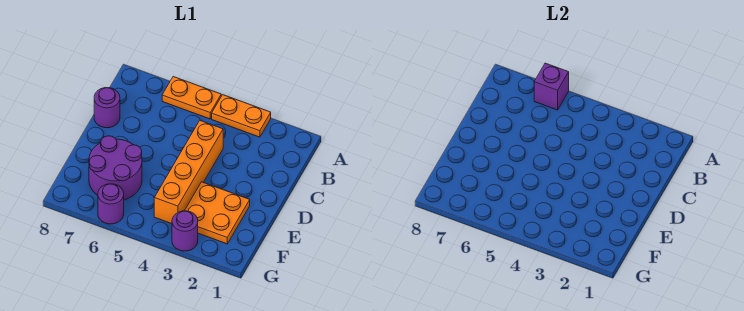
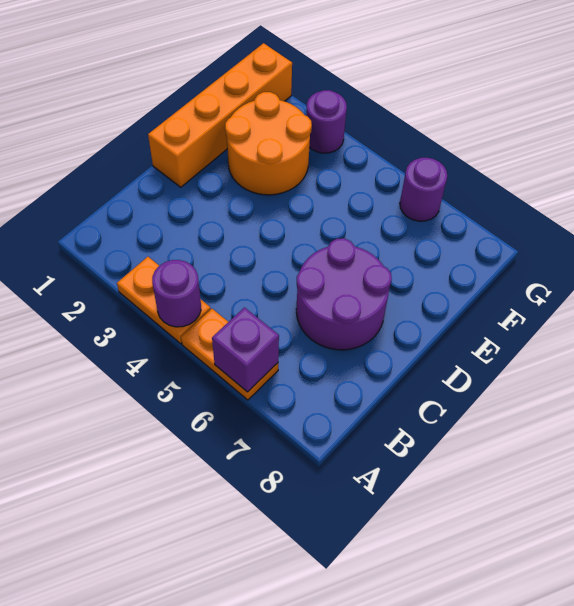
orange brick C4:F4 level 1 -> orange brick D1:G1 level 1
purple round brick C8 level 1 -> purple round brick A4 level 2
orange plate E2:F3 level 1 -> orange round brick E2:F3 level 1
purple round brick E6:F7 level 1 -> purple round brick C6:D7 level 1

